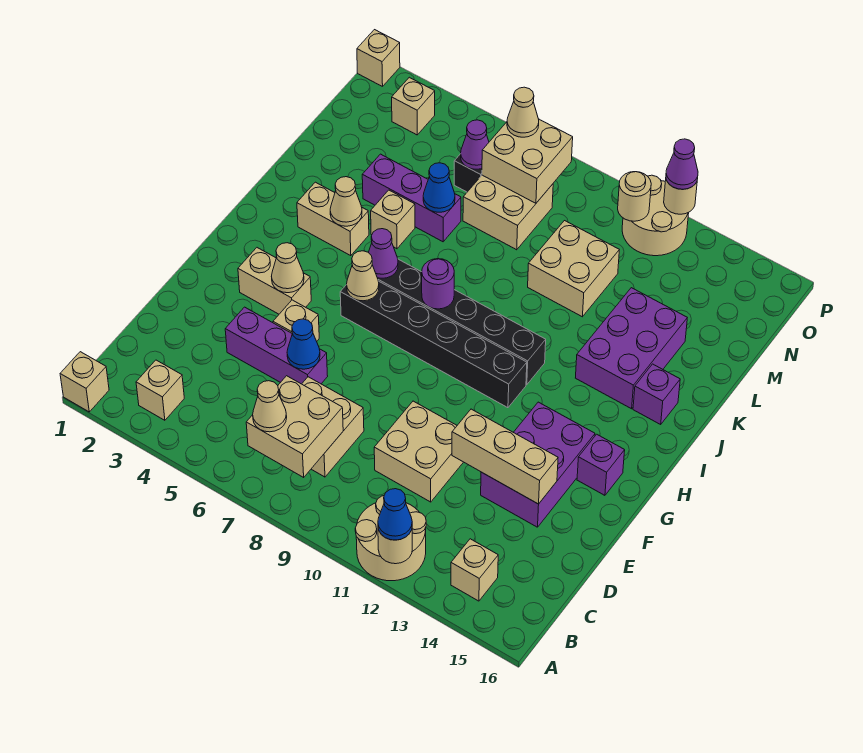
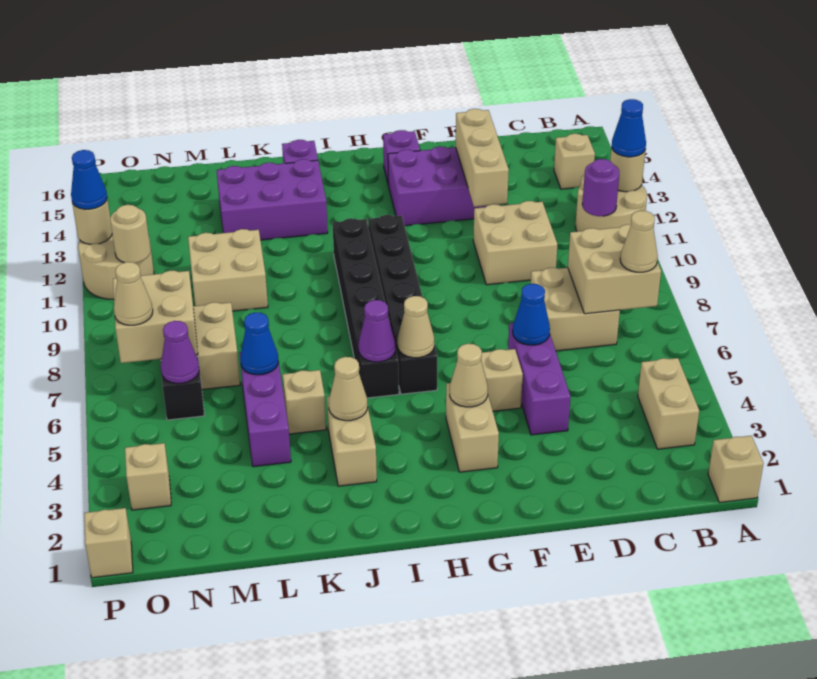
tan brick B3 level 1 -> tan brick B3:B4 level 1
purple round brick I8 level 2 -> purple round brick B11 level 2
purple cone P12 level 3 -> blue cone P12 level 3

